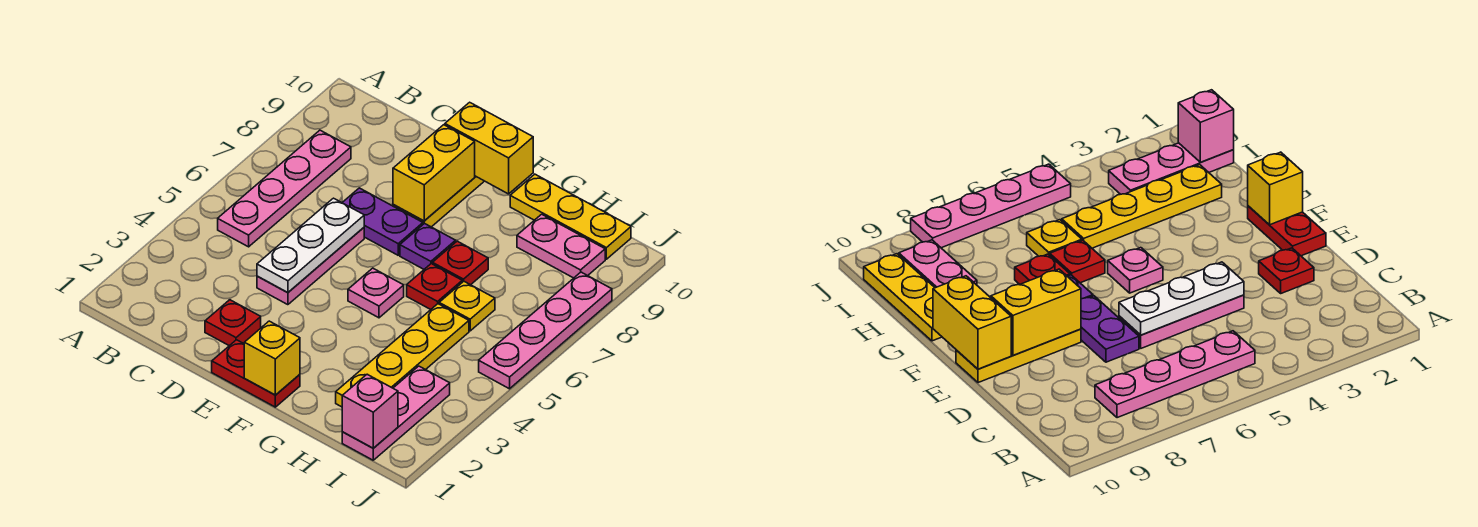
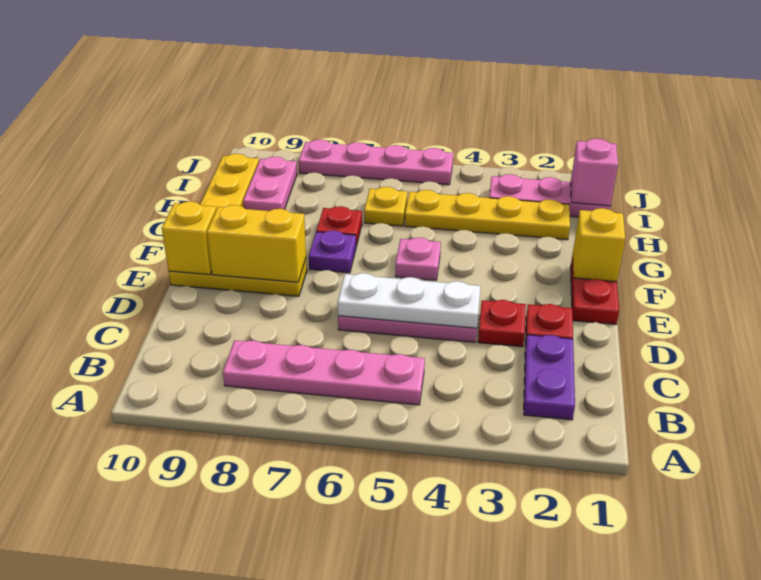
purple plate D7:E7 level 1 -> purple plate B2:C2 level 1
yellow brick E10:F10 level 2 -> yellow brick E10 level 2
red plate G6 level 1 -> red plate D3 level 1

